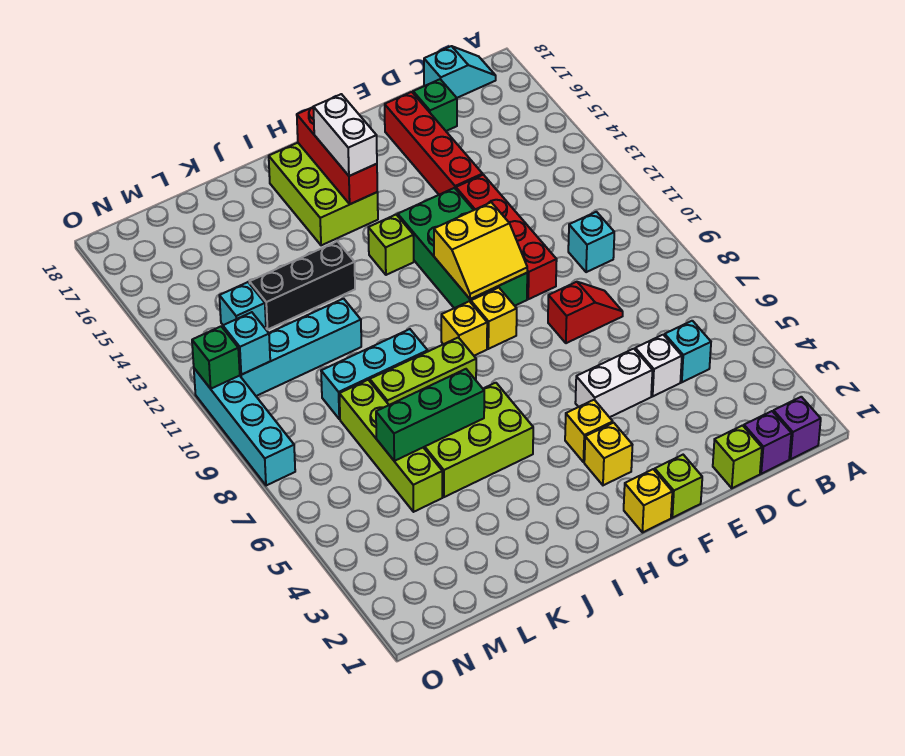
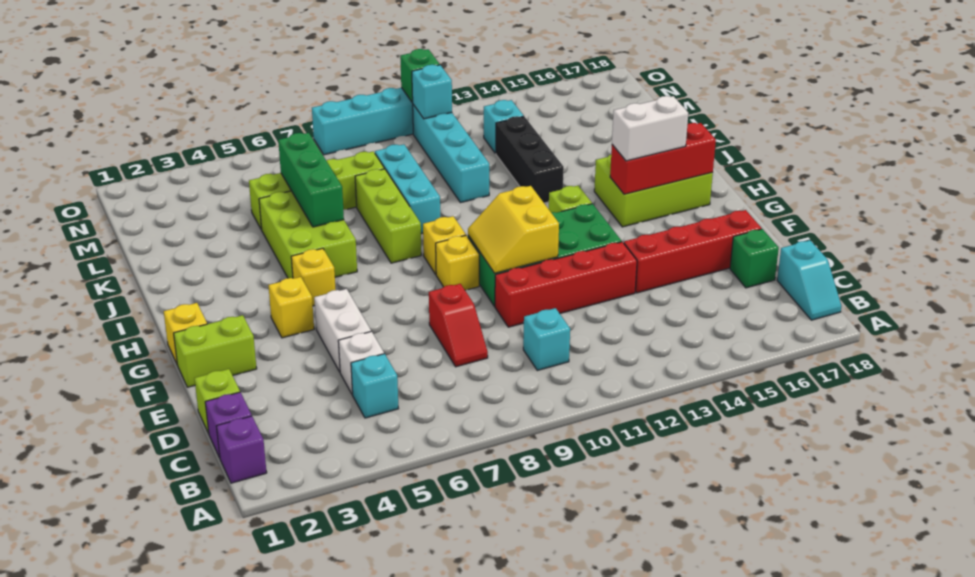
lime brick F1 level 1 -> lime brick F1:F2 level 1
yellow brick G3 level 1 -> yellow brick H5 level 1

